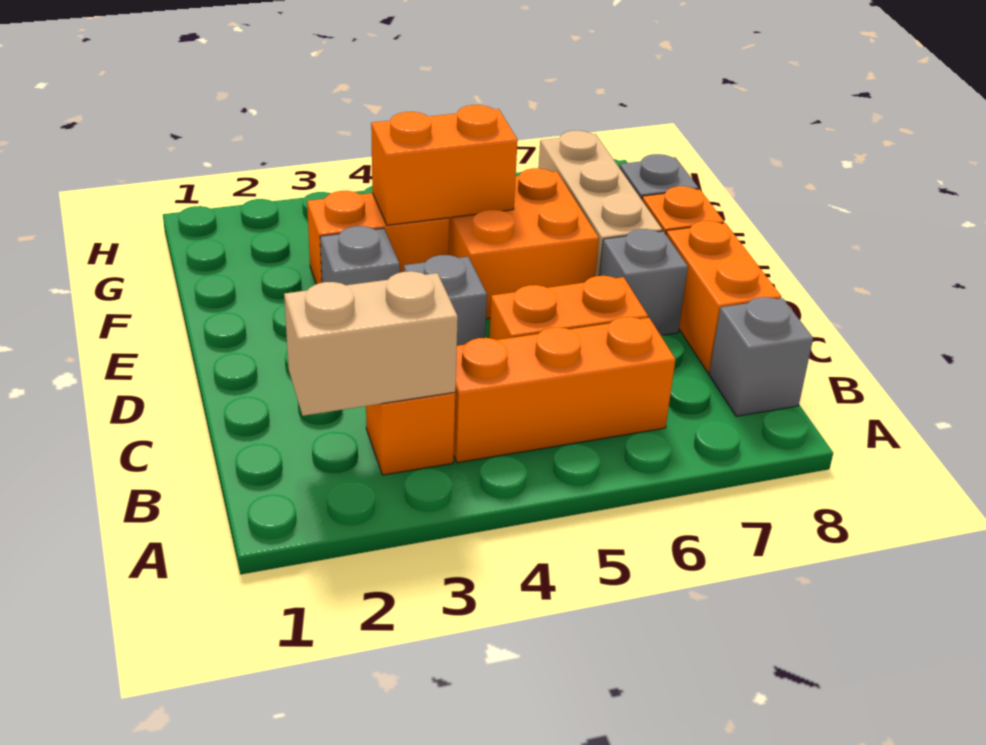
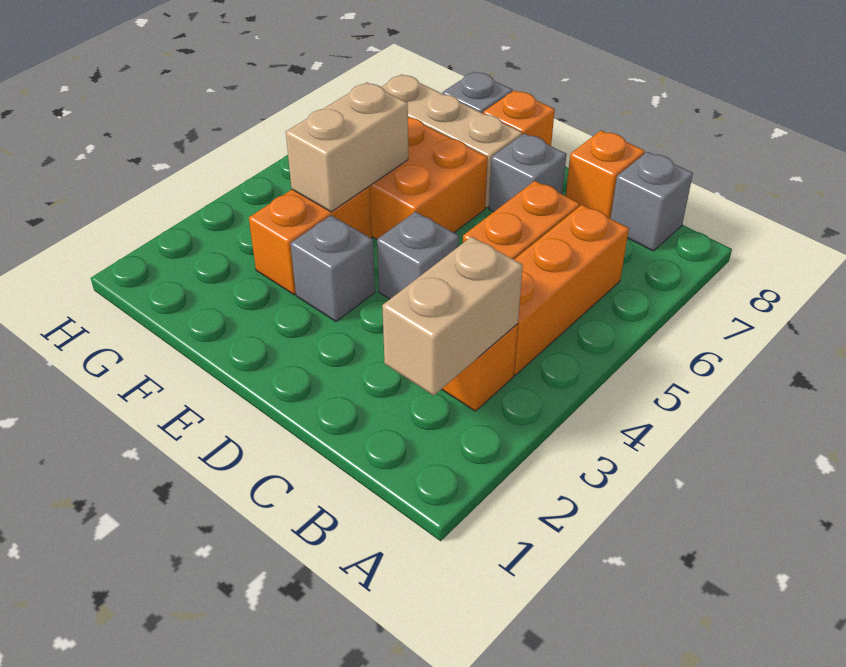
orange brick C8:D8 level 1 -> orange brick C8 level 1
orange brick F4:F5 level 2 -> tan brick F4:F5 level 2

